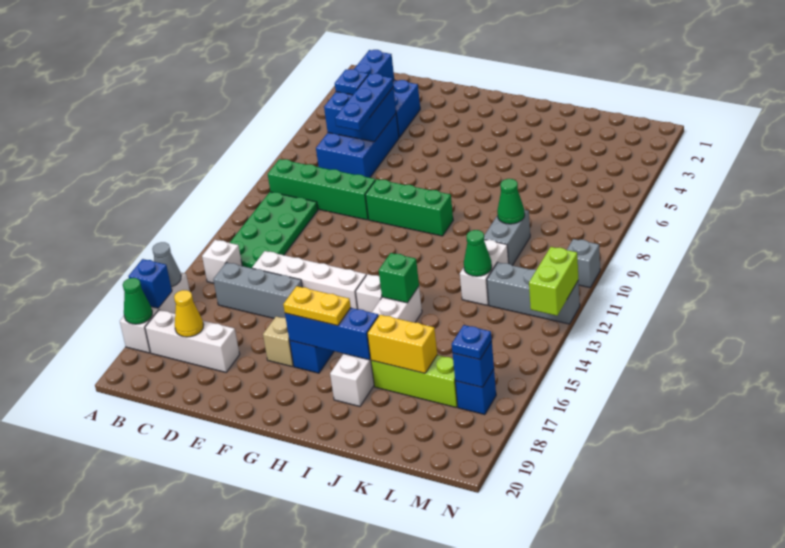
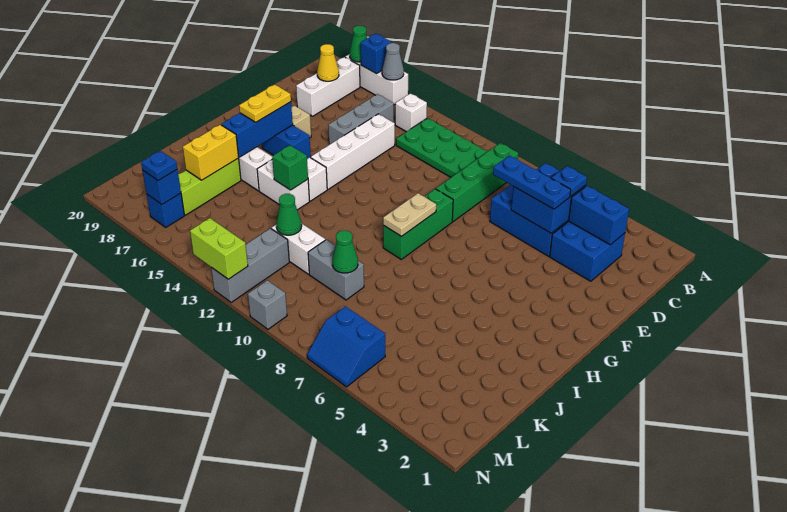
none -> tan plate G9:H9 level 2
none -> blue slope M6:N7 level 1 top M

